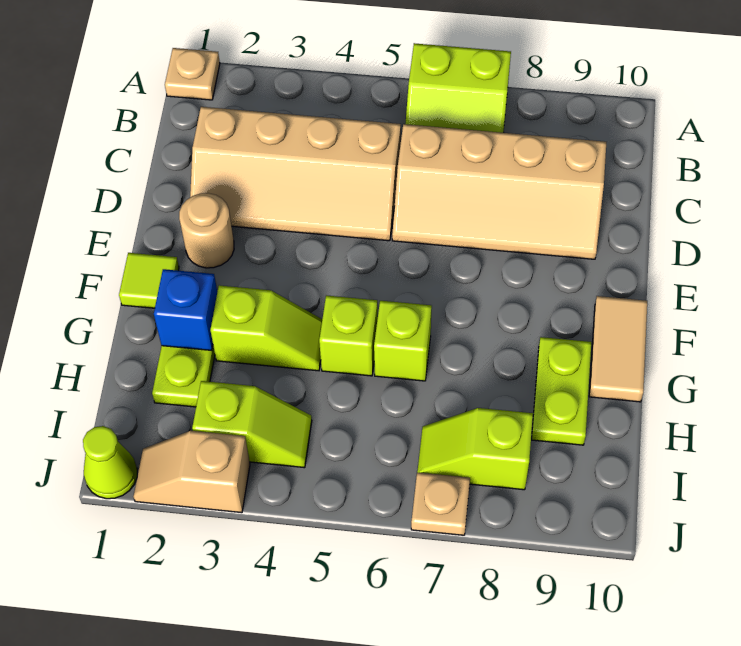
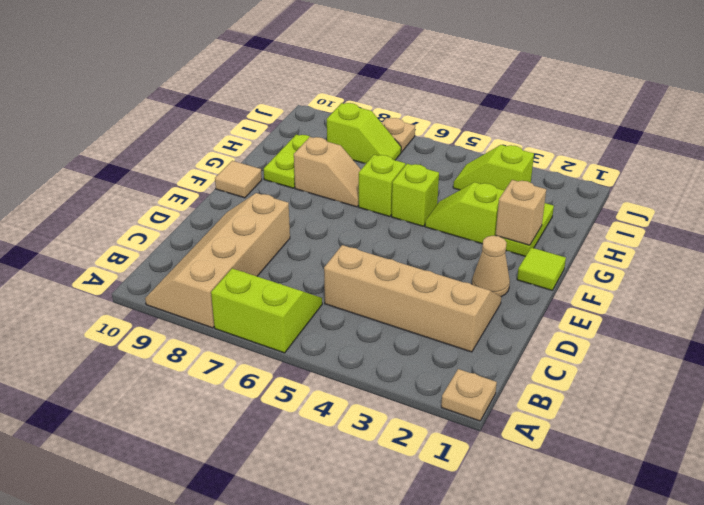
tan slope C6:D9 level 1 top C -> tan slope A8:D9 level 1 top 8
tan round brick E2 level 1 -> tan cone E2 level 1
tan tile F10:G10 level 1 -> tan tile F10 level 1
blue brick G2 level 2 -> tan brick G2 level 2
lime cone J1 level 1 -> none
tan slope J2:J3 level 1 top 3 -> tan slope G7:G8 level 1 top 8

